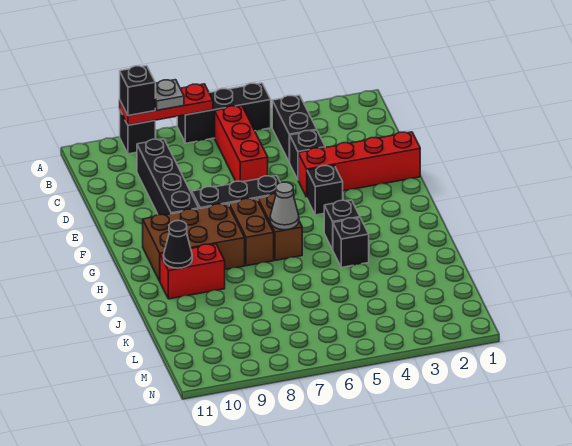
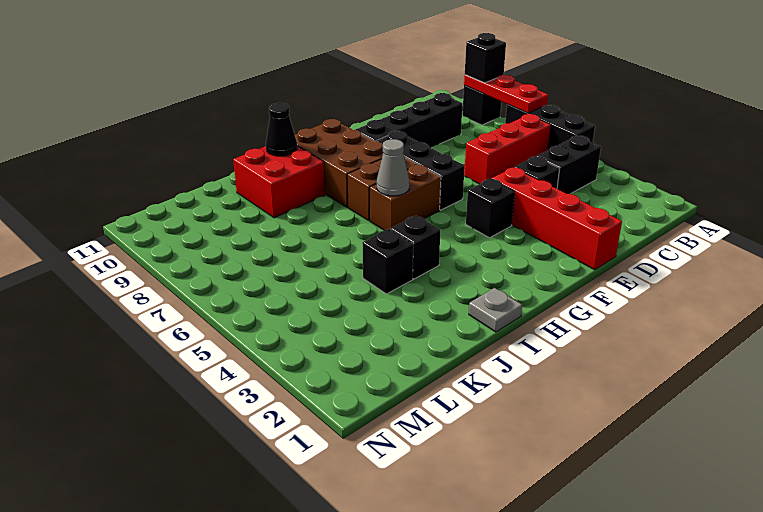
grey plate A8 level 3 -> grey plate I1 level 1
black brick H4 level 1 -> black brick J4 level 1
red brick I9:I10 level 1 -> red brick I9:J10 level 1

